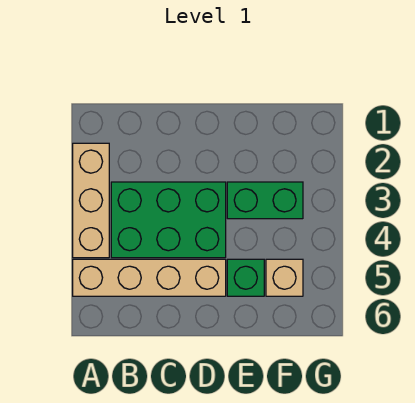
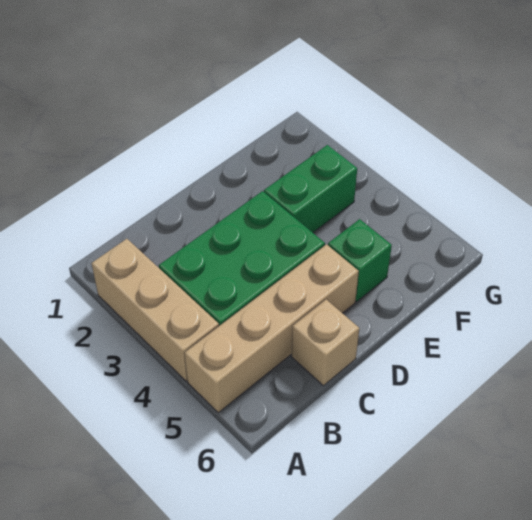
tan brick F5 level 1 -> tan brick C6 level 1

